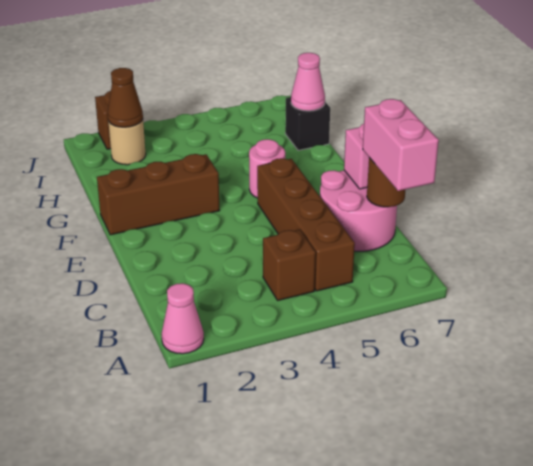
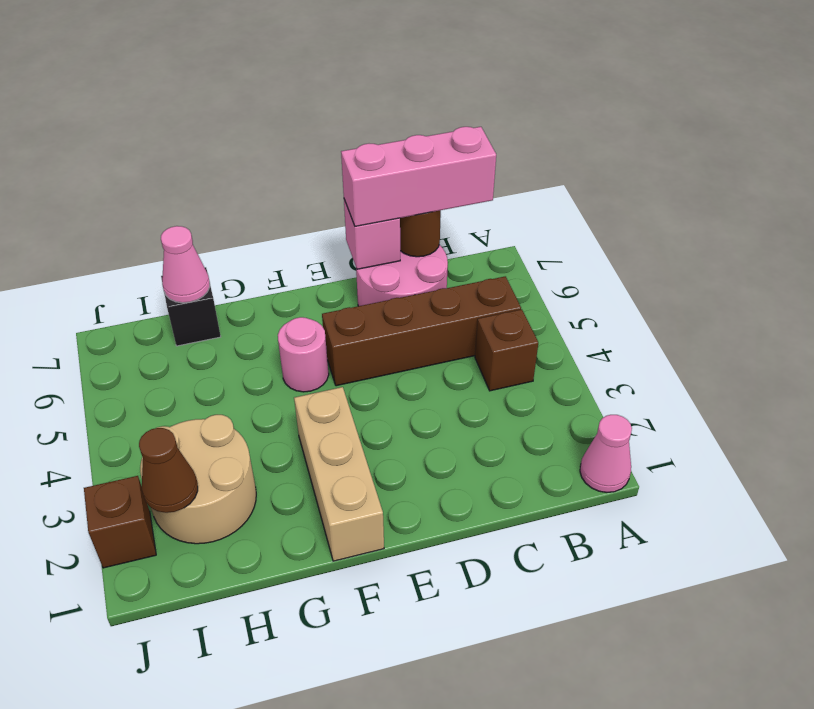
pink brick B7:C7 level 3 -> pink brick B7:D7 level 3
brown brick F1:F3 level 1 -> tan brick F1:F3 level 1
tan round brick I2 level 1 -> tan round brick H2:I3 level 1

